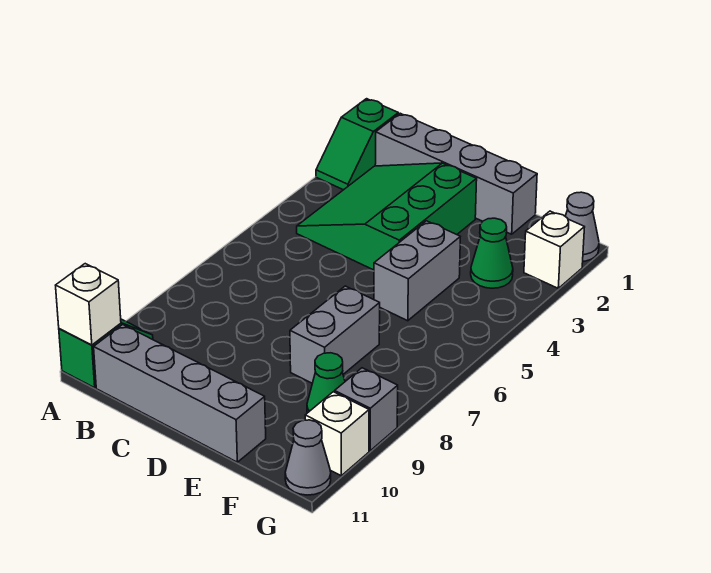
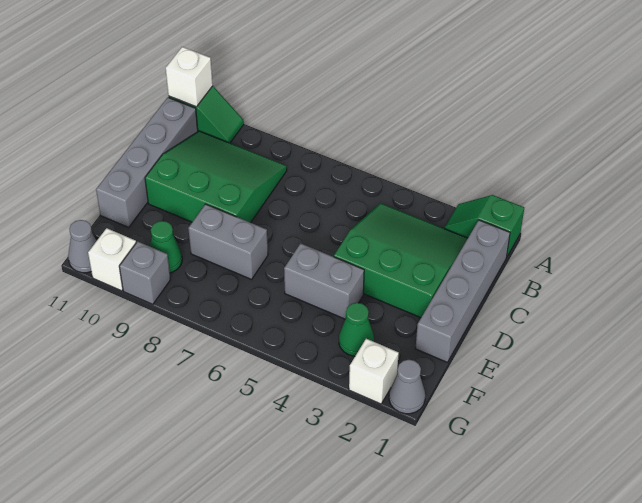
none -> green slope B8:D10 level 1 top D

